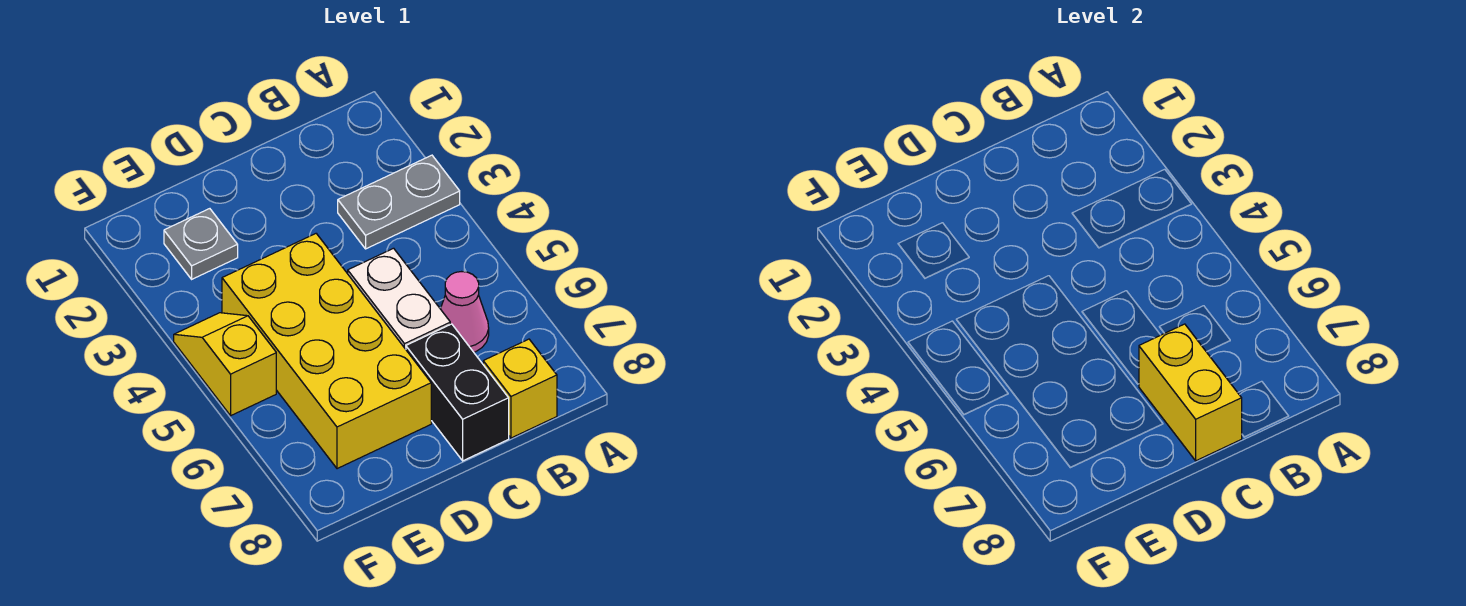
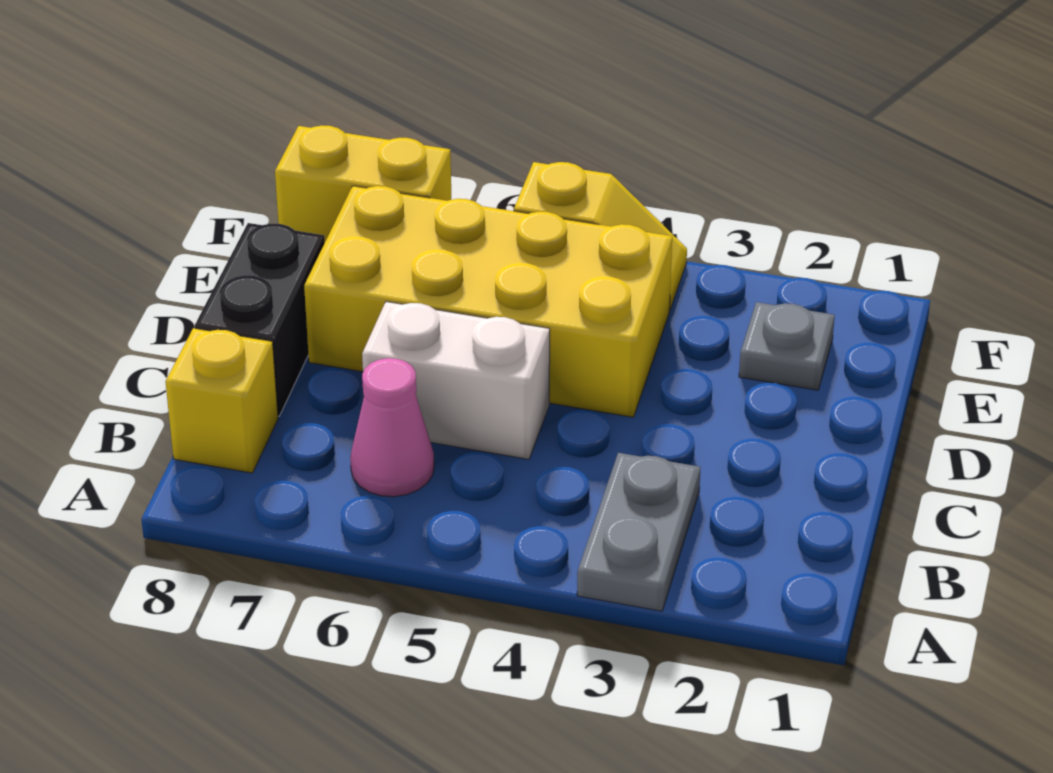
black brick C7:C8 level 1 -> black brick C8:D8 level 1
yellow brick C7:C8 level 2 -> yellow brick F7:F8 level 1

